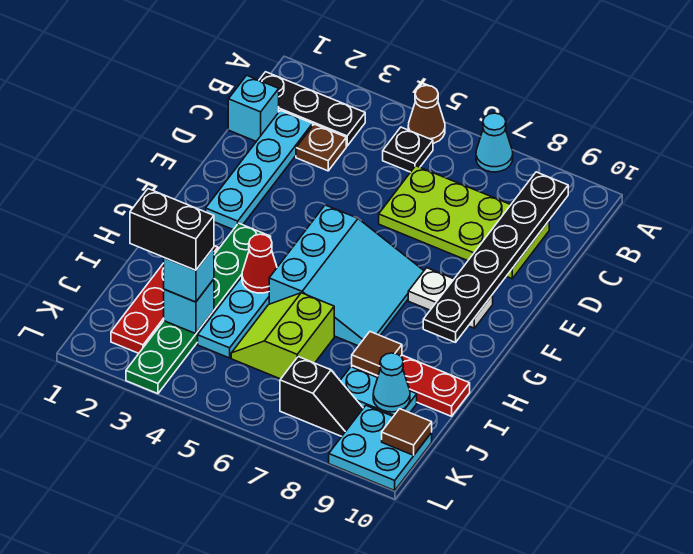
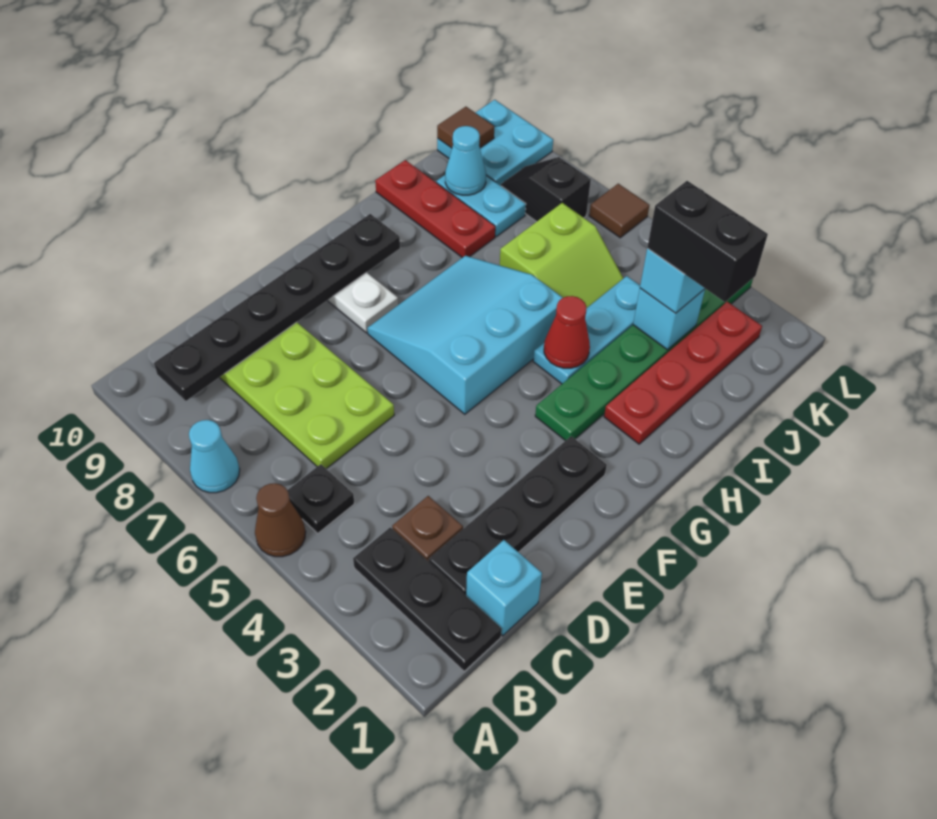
cyan plate C2:F2 level 1 -> black plate C2:F2 level 1
brown tile I8 level 2 -> brown tile L6 level 1

